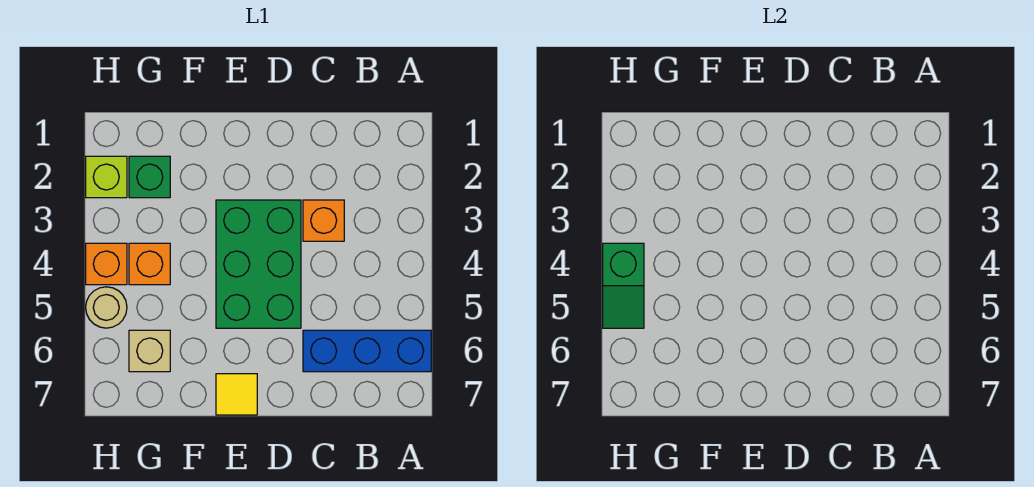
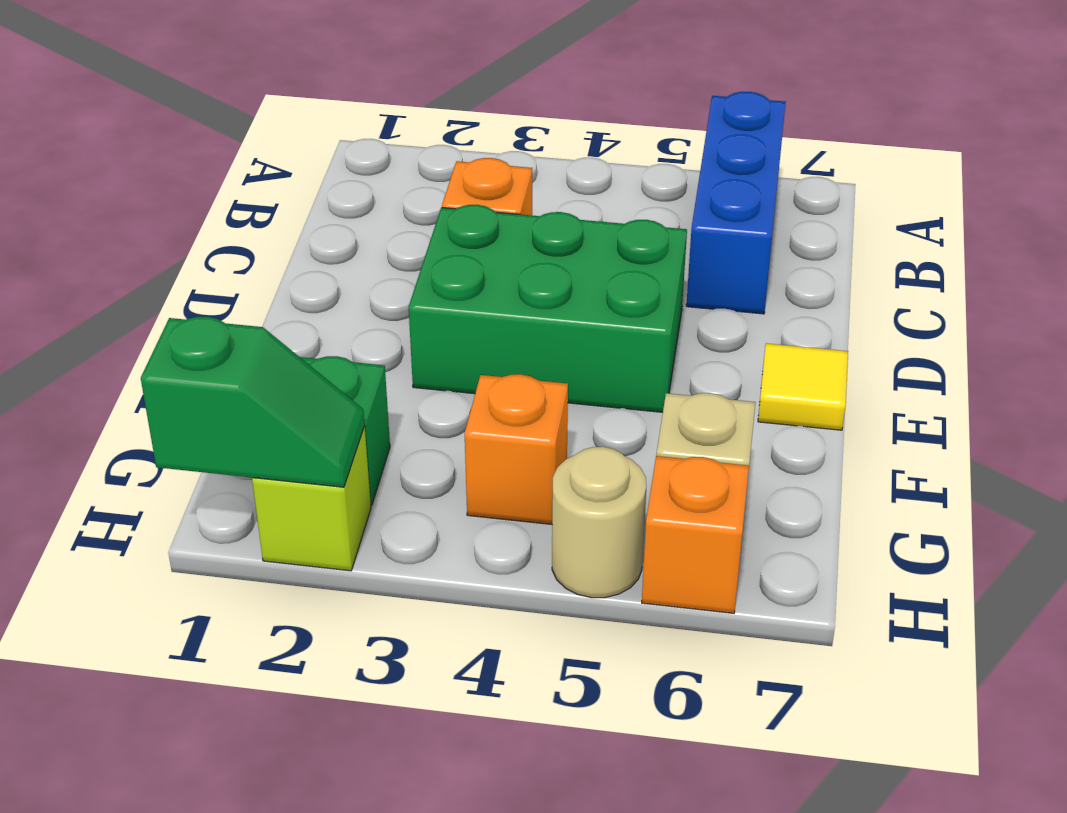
orange brick H4 level 1 -> orange brick H6 level 1
green slope H4:H5 level 2 top 4 -> green slope H1:H2 level 2 top 1

